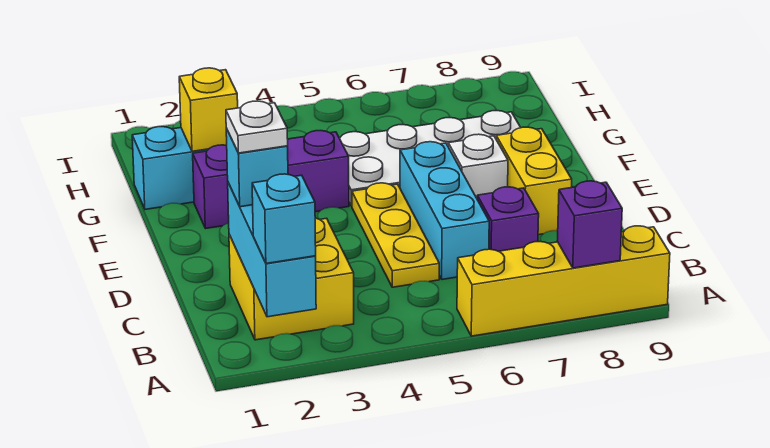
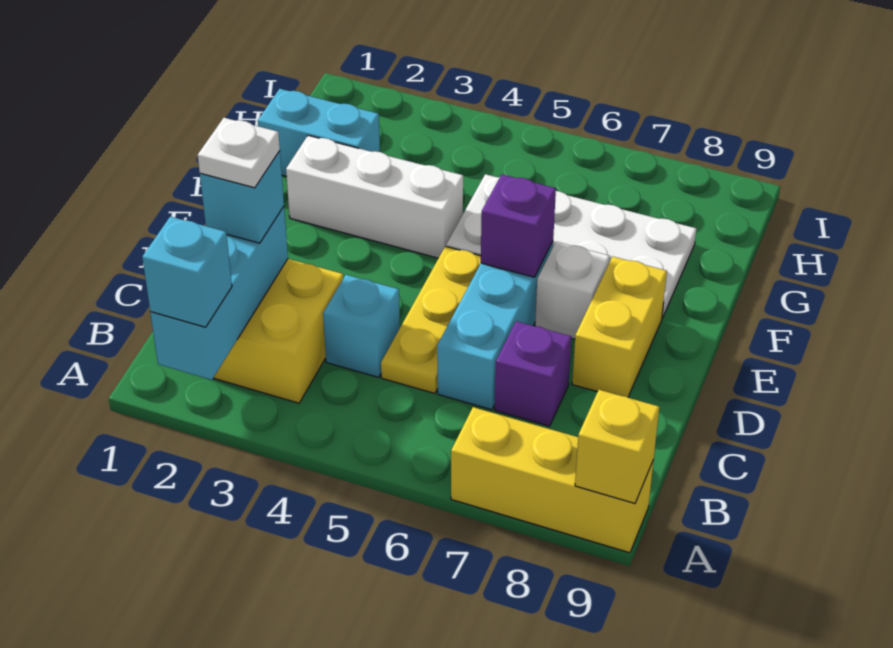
yellow brick A6:A9 level 1 -> yellow brick A7:A9 level 1
purple brick A8 level 2 -> purple brick E6 level 2
none -> cyan brick C4 level 1
purple brick F2:F4 level 1 -> white brick F2:F4 level 1
yellow brick G2 level 2 -> yellow brick A9 level 2

